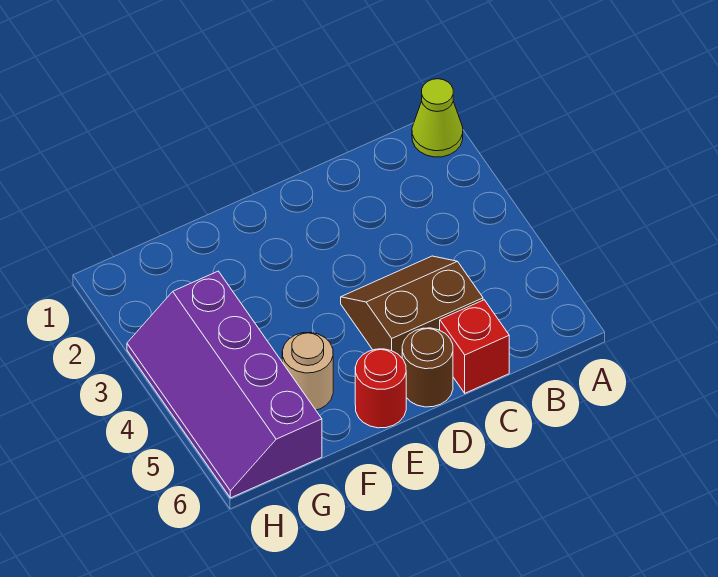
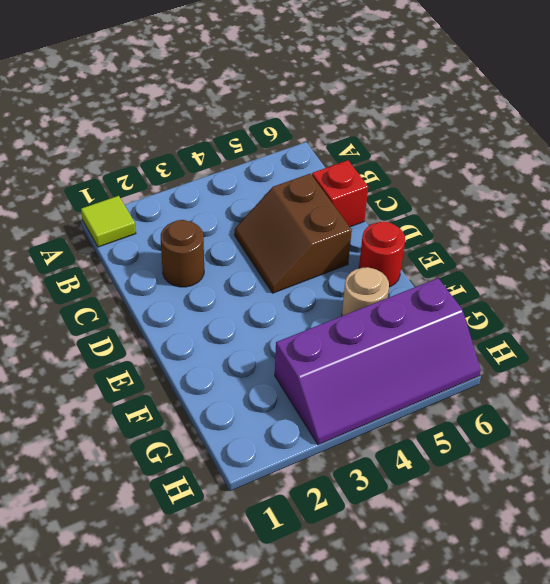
lime cone A1 level 1 -> lime tile A1 level 1
brown round brick D6 level 1 -> brown round brick C2 level 1

